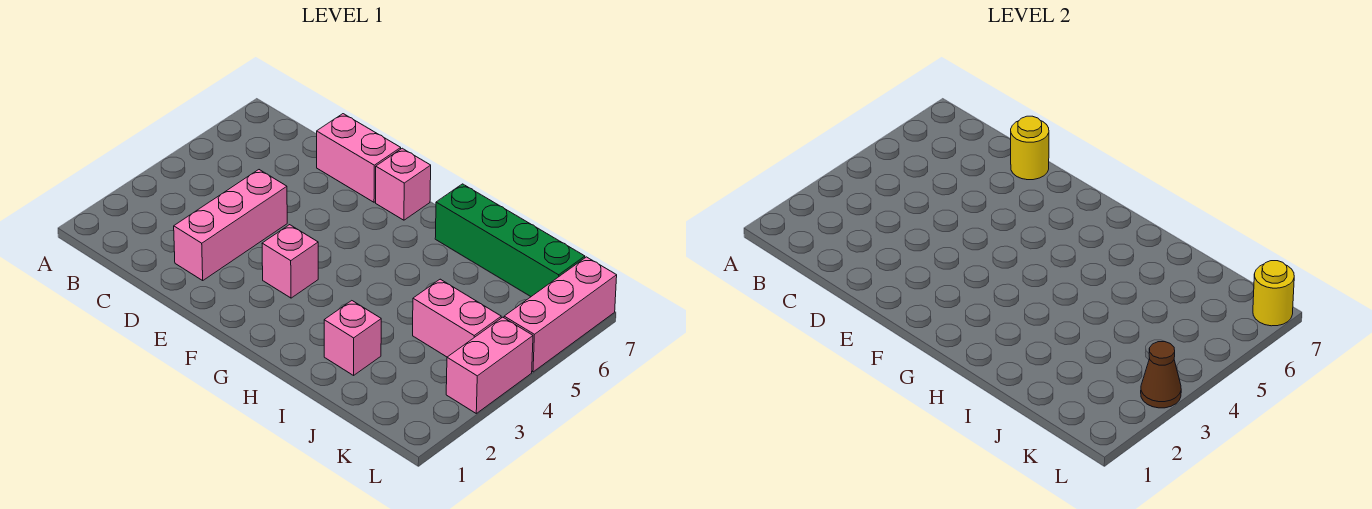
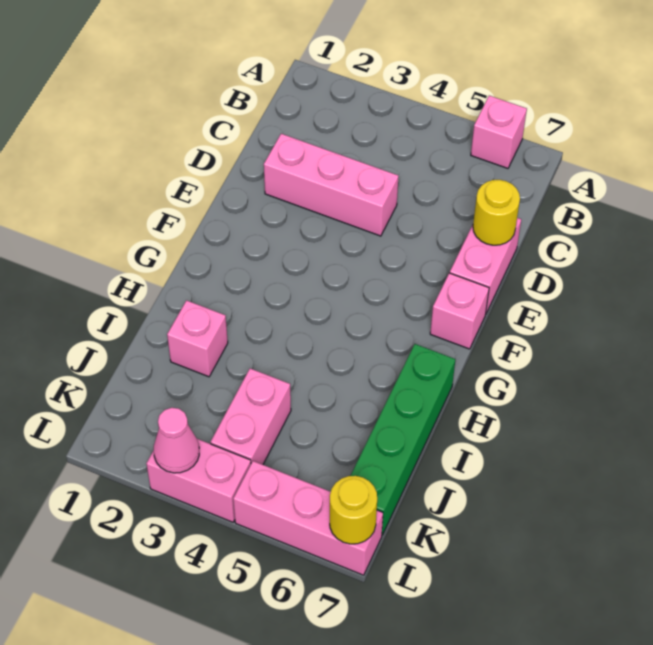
pink brick F3 level 1 -> pink brick A6 level 1
brown cone L3 level 2 -> pink cone L3 level 2

